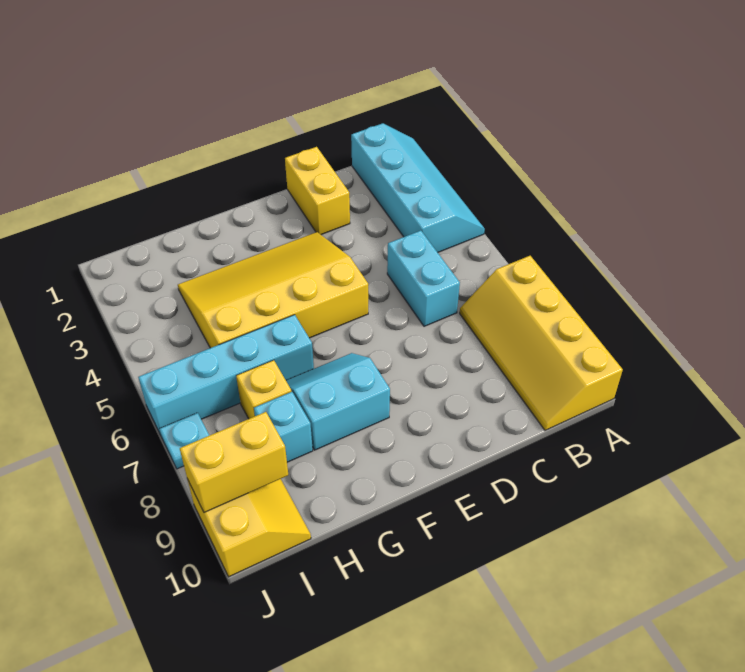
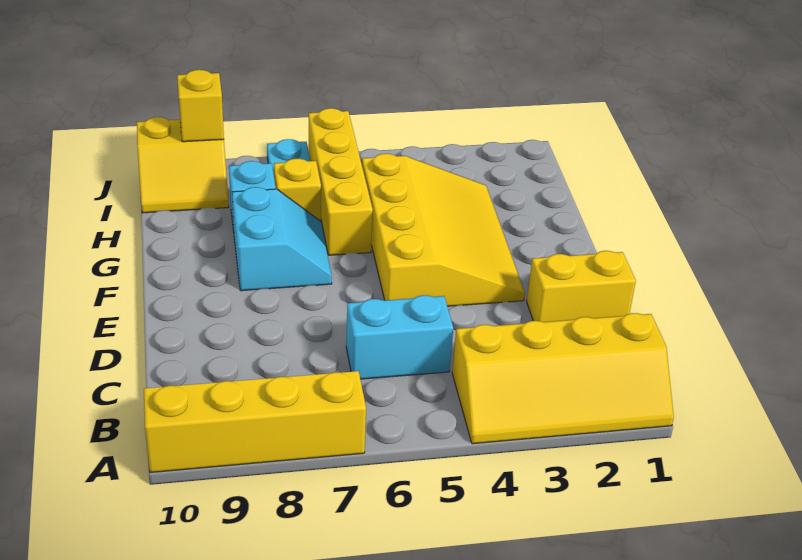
cyan slope A1:B4 level 1 top B -> yellow slope A1:B4 level 1 top B
cyan brick G6:J6 level 1 -> yellow brick G6:J6 level 1
yellow brick I9:J9 level 2 -> yellow brick J9 level 2

